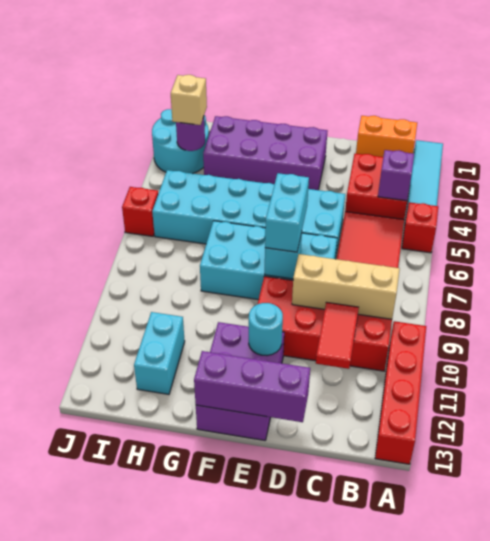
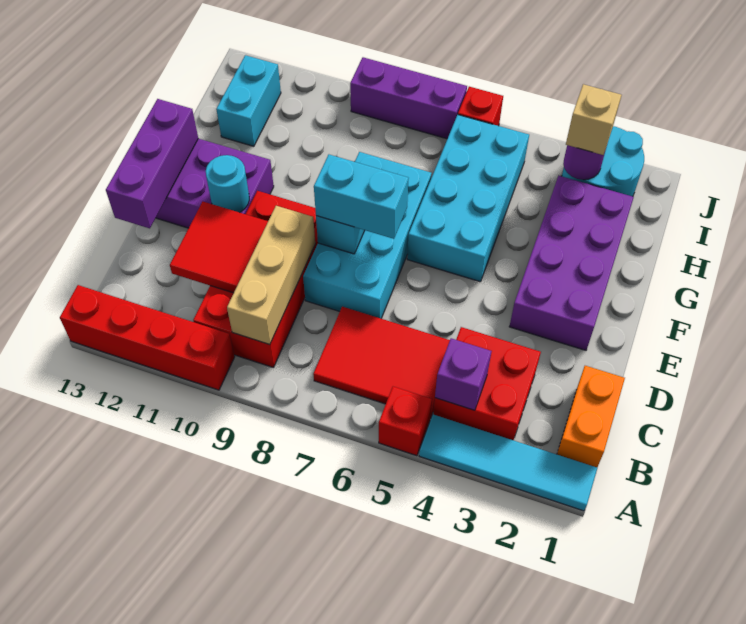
red tile C10:C11 level 2 -> red tile C10:D11 level 2
cyan brick D5:I6 level 1 -> cyan brick F5:I6 level 1
cyan brick H11:H12 level 1 -> cyan brick H12:I12 level 1
none -> purple brick J7:J9 level 1

